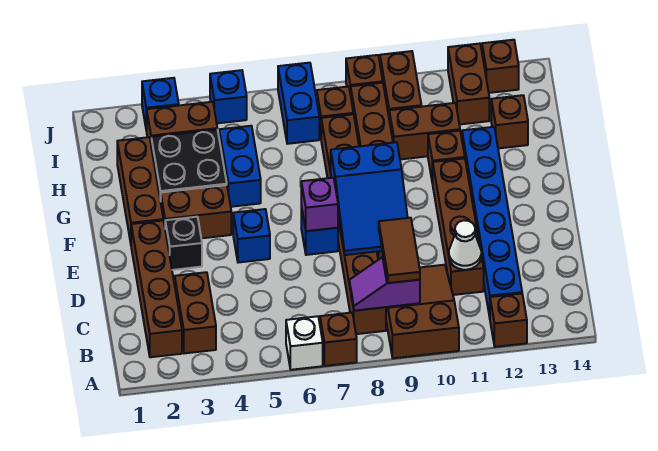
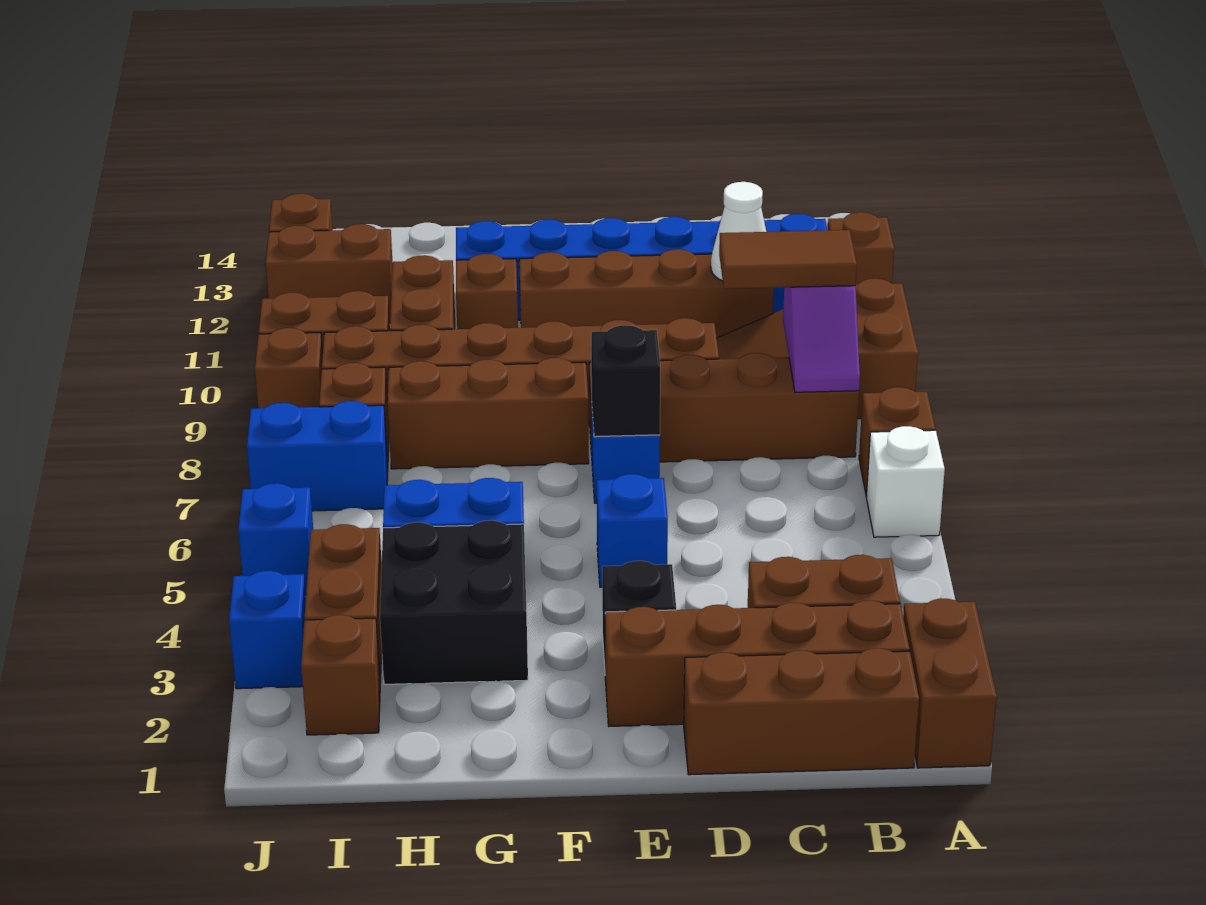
blue slope D8:F9 level 2 top F -> none
purple brick E7 level 2 -> black brick E7 level 2
brown brick F2:H2 level 1 -> brown brick B1:D1 level 1
brown brick F3:F4 level 1 -> brown brick A1:A2 level 1
brown brick H13 level 1 -> brown brick I2 level 1

